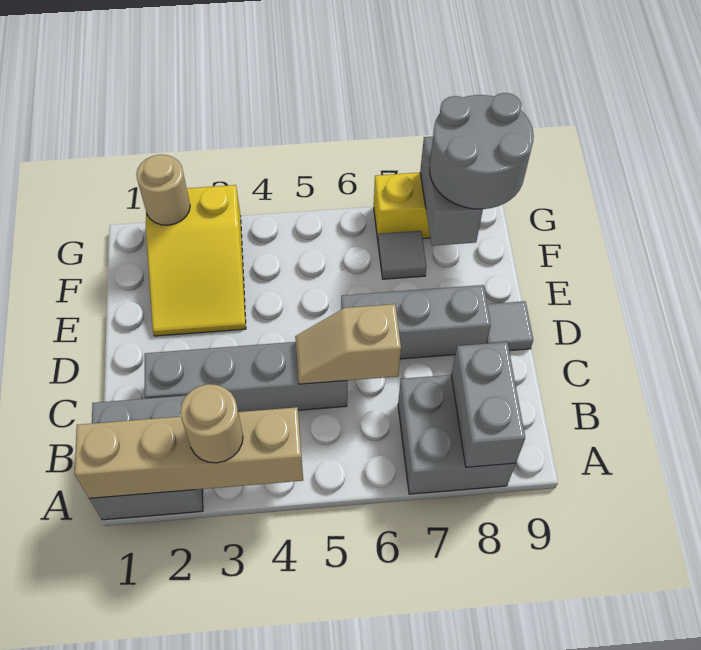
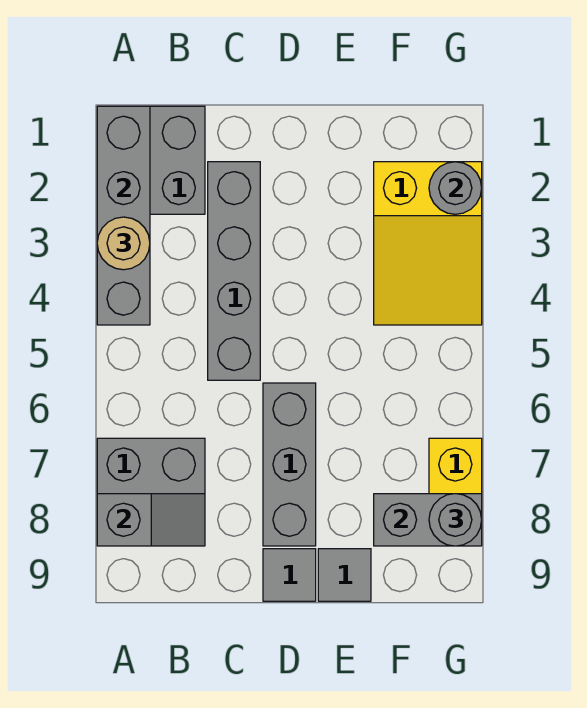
tan brick A1:A4 level 2 -> grey brick A1:A4 level 2
grey brick A8:B8 level 2 -> grey slope A8:B8 level 2 top A
tan slope C5:C6 level 2 top 6 -> none
yellow slope E2:G3 level 1 top G -> yellow slope F2:G4 level 1 top 2
grey tile F7 level 1 -> grey tile E9 level 1
grey round brick F8:G9 level 3 -> grey round brick G8 level 3
tan round brick G2 level 2 -> grey round brick G2 level 2

